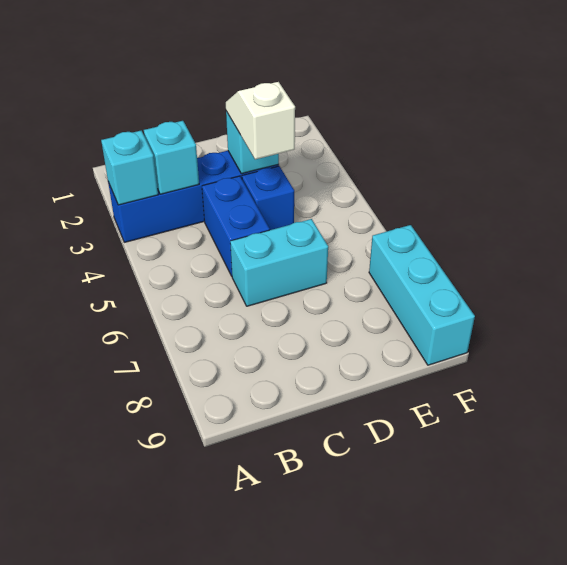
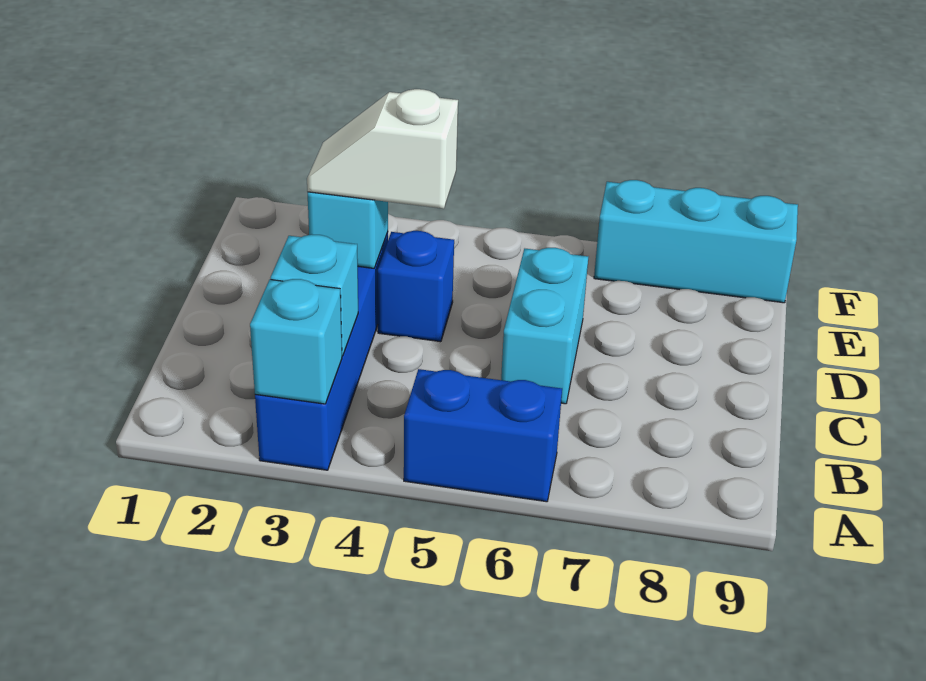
blue brick C4:C5 level 1 -> blue brick A5:A6 level 1

